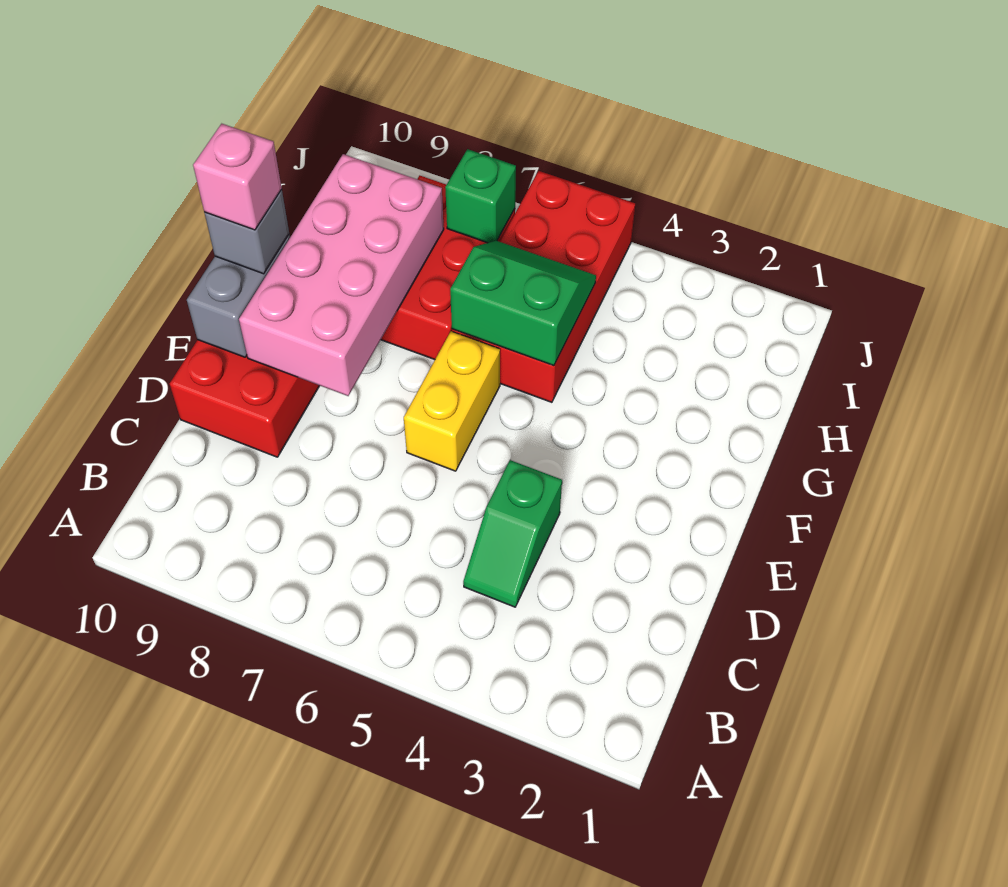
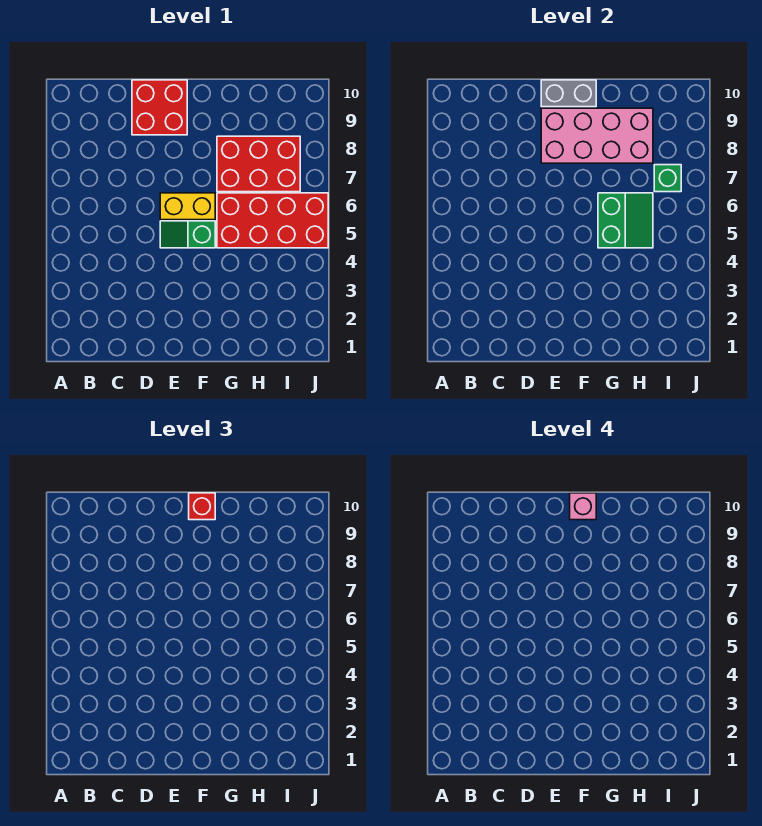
green slope C4:D4 level 1 top D -> green slope E5:F5 level 1 top F
grey brick F10 level 3 -> red brick F10 level 3

